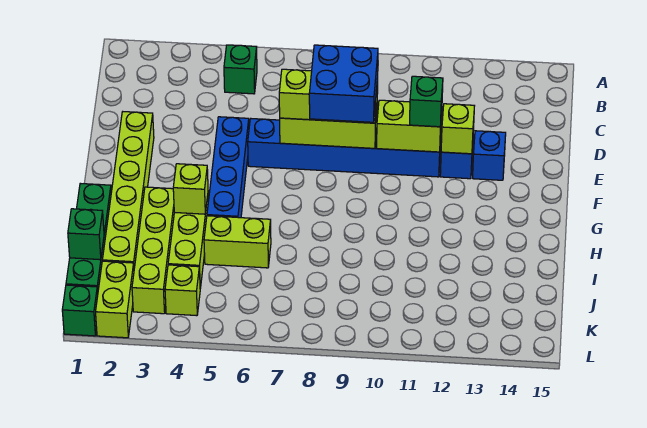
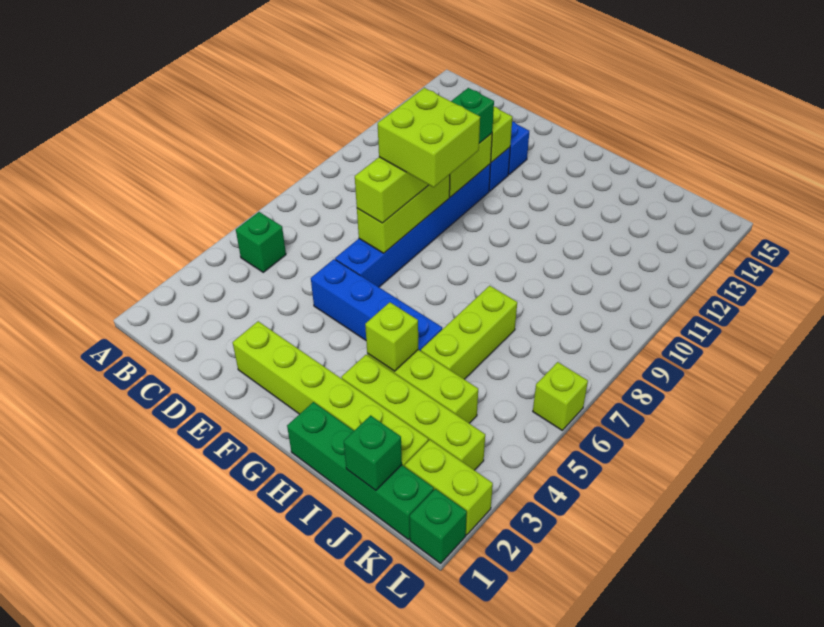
blue brick E8:F9 level 4 -> lime brick E8:F9 level 4
lime brick I5:I6 level 1 -> lime brick I5:I7 level 1
lime brick K4 level 1 -> lime brick L6 level 1

